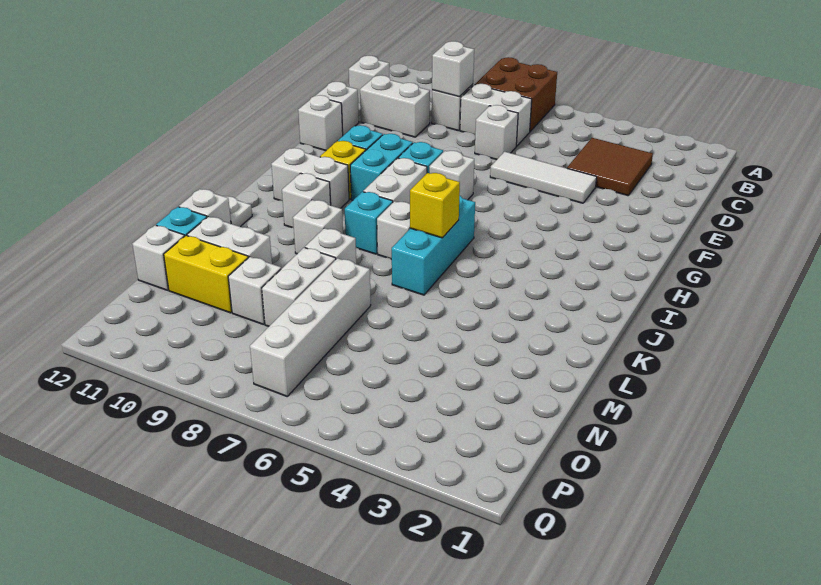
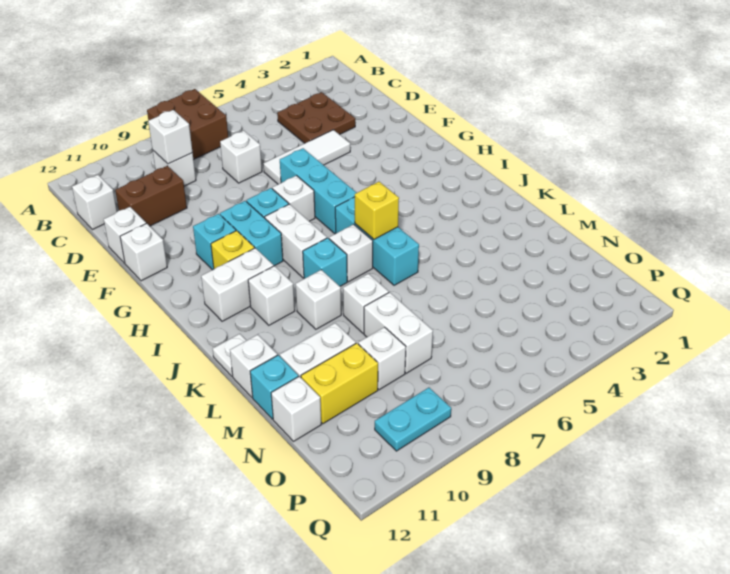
brown tile C3:D4 level 1 -> brown plate C3:D4 level 1
white brick C7:C8 level 1 -> none
white brick D10:D11 level 1 -> brown brick D10:D11 level 1
none -> cyan brick F6:H6 level 1
white brick M7:P7 level 1 -> none
none -> cyan plate P9:P10 level 1

